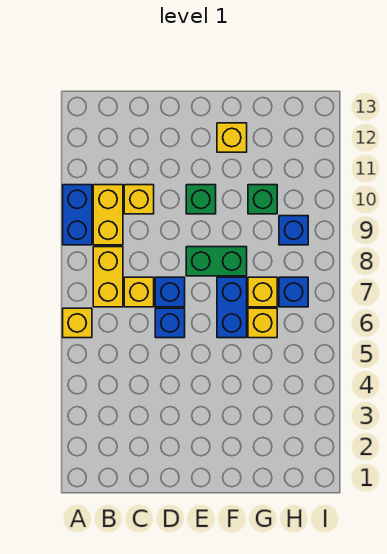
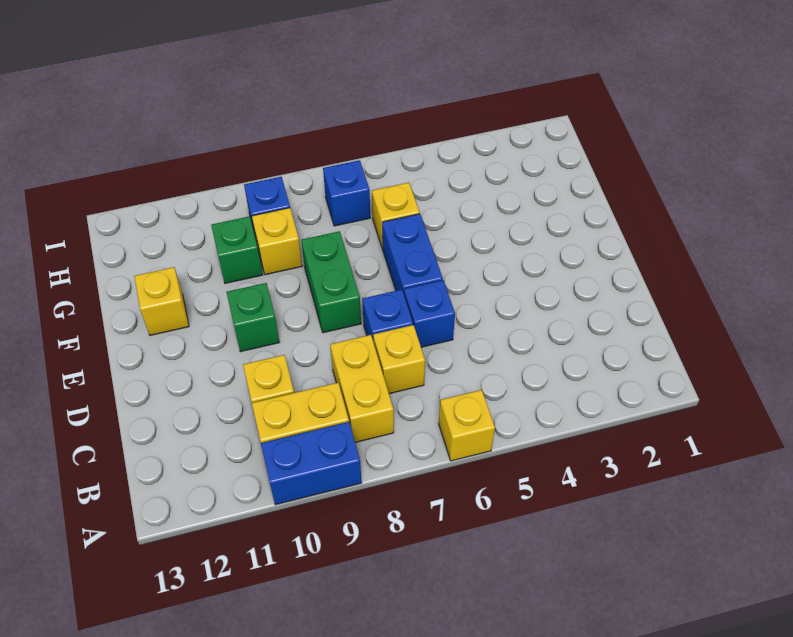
yellow brick B7:B8 level 1 -> yellow brick B8:C8 level 1
blue brick F6:F7 level 1 -> blue brick E6:F6 level 1
yellow brick G7 level 1 -> yellow brick G9 level 1

